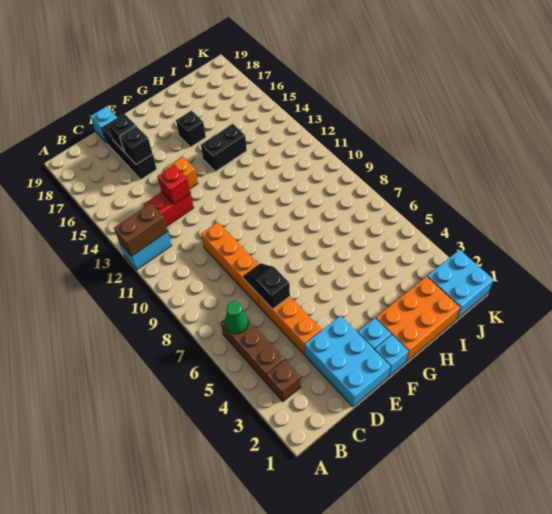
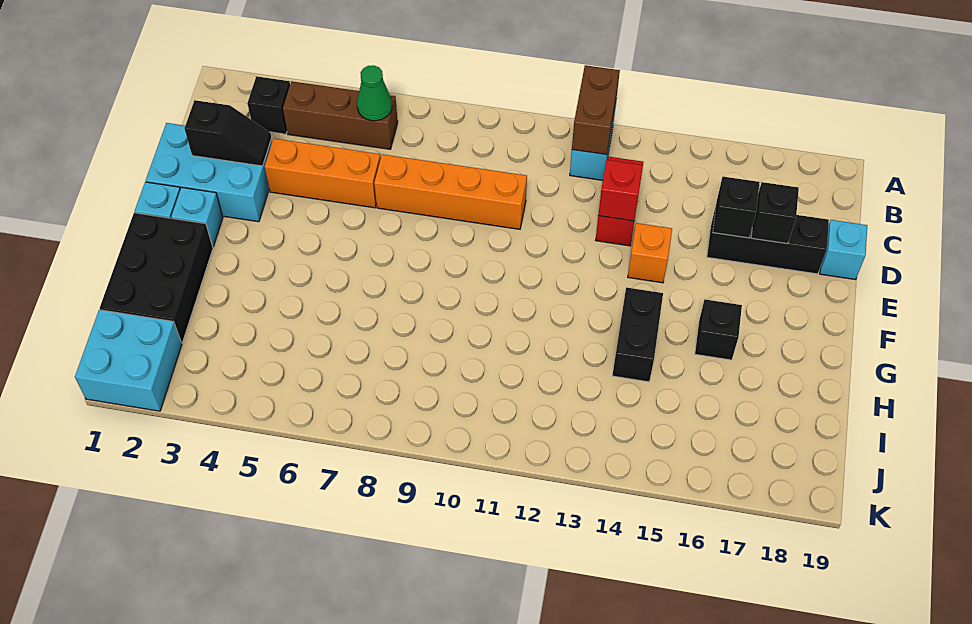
brown brick B3 level 1 -> black brick B3 level 1
black slope D6:D7 level 2 top 6 -> black slope D2:D3 level 2 top 2
orange brick G1:I2 level 1 -> black brick G1:I2 level 1

